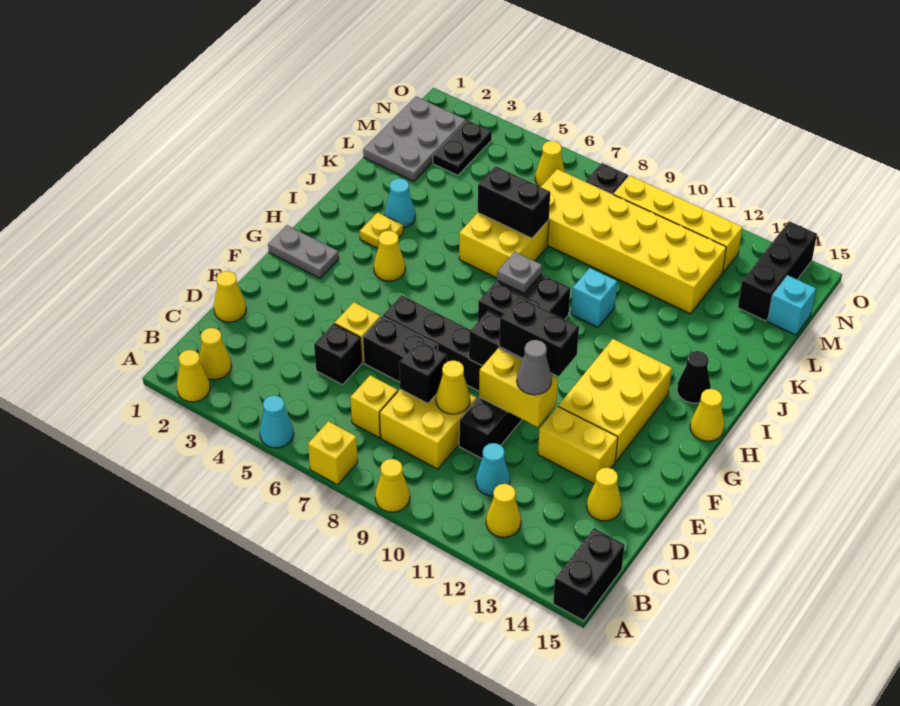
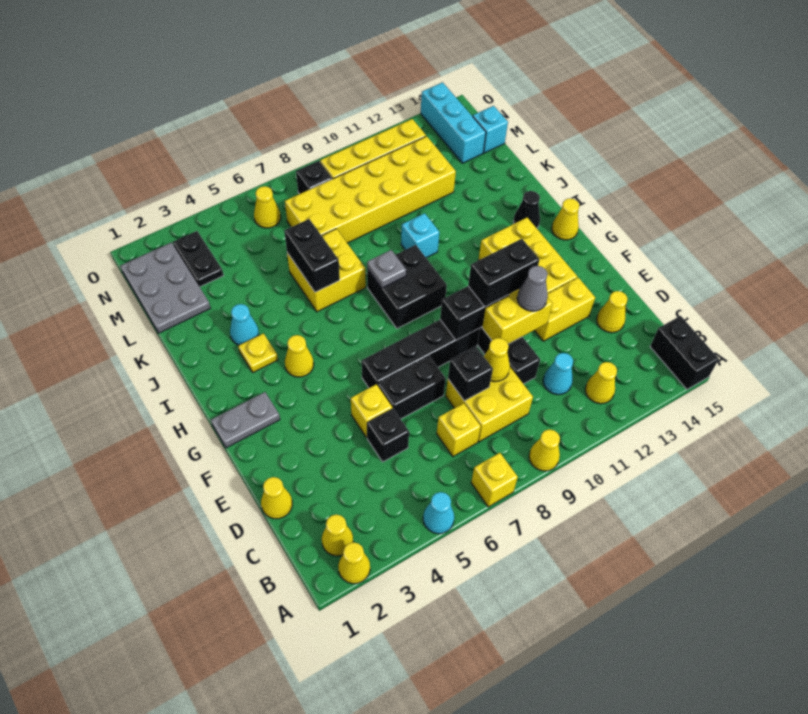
black brick K6:K7 level 2 -> black brick J6:K6 level 2
black brick M14:O14 level 1 -> cyan brick M14:O14 level 1

